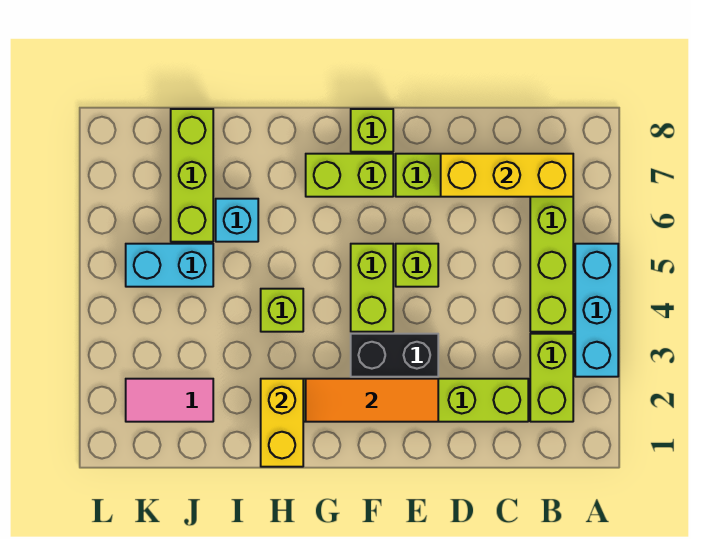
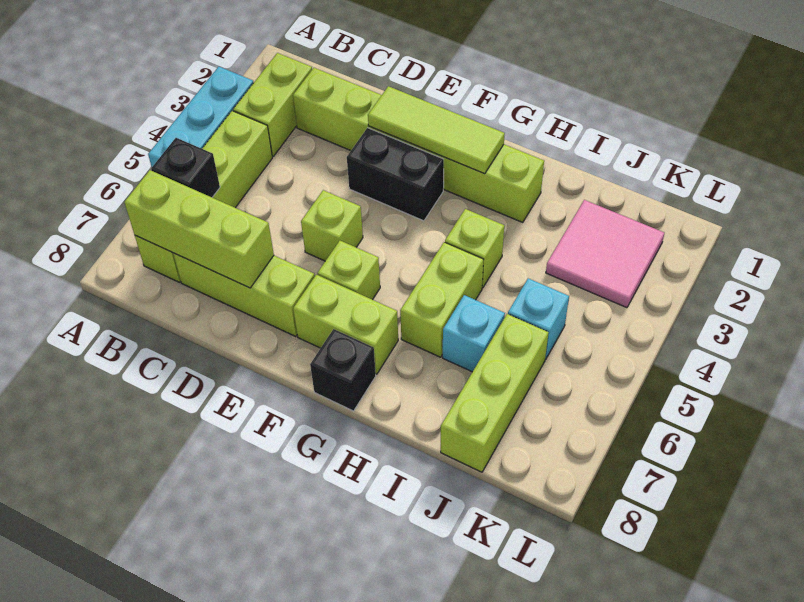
none -> black brick B6 level 2
yellow brick B7:D7 level 2 -> lime brick B7:D7 level 2
orange tile E2:G2 level 2 -> lime tile E2:G2 level 2
lime brick F4:F5 level 1 -> lime brick H5:H6 level 1
lime brick F8 level 1 -> lime brick F6 level 1
none -> black brick G8 level 1
yellow brick H1:H2 level 2 -> none
pink tile J2:K2 level 1 -> pink tile J2:K3 level 1
cyan brick J5:K5 level 1 -> cyan brick J5 level 1

